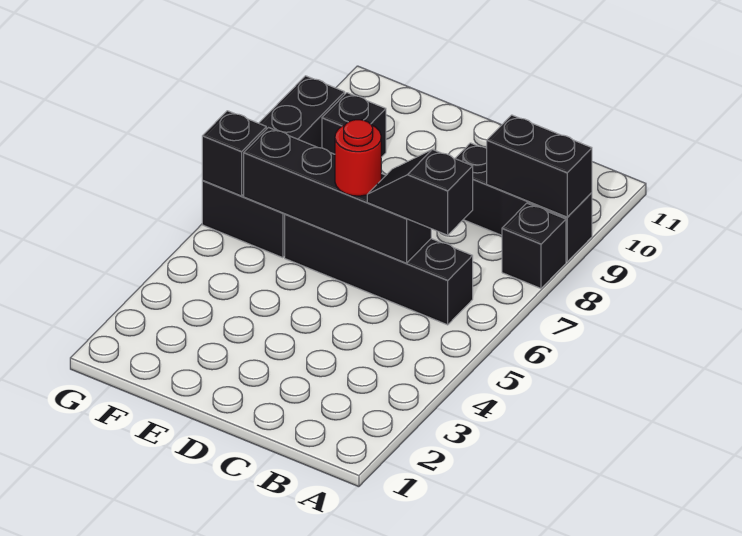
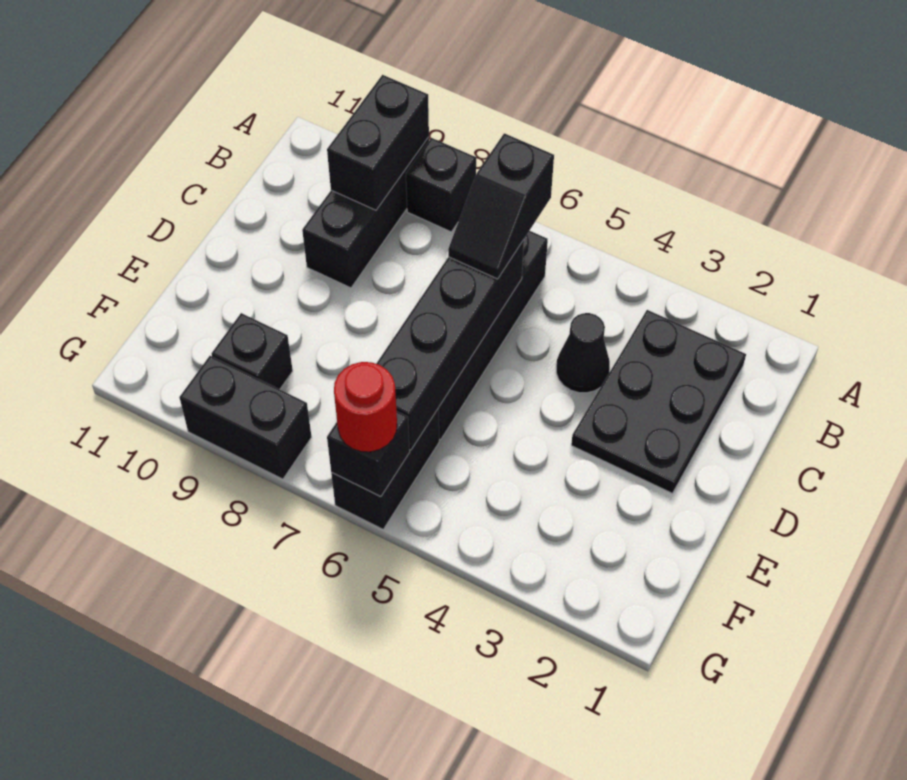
none -> black plate B2:D3 level 1
none -> black cone C4 level 1
red round brick D6 level 3 -> red round brick G6 level 3

